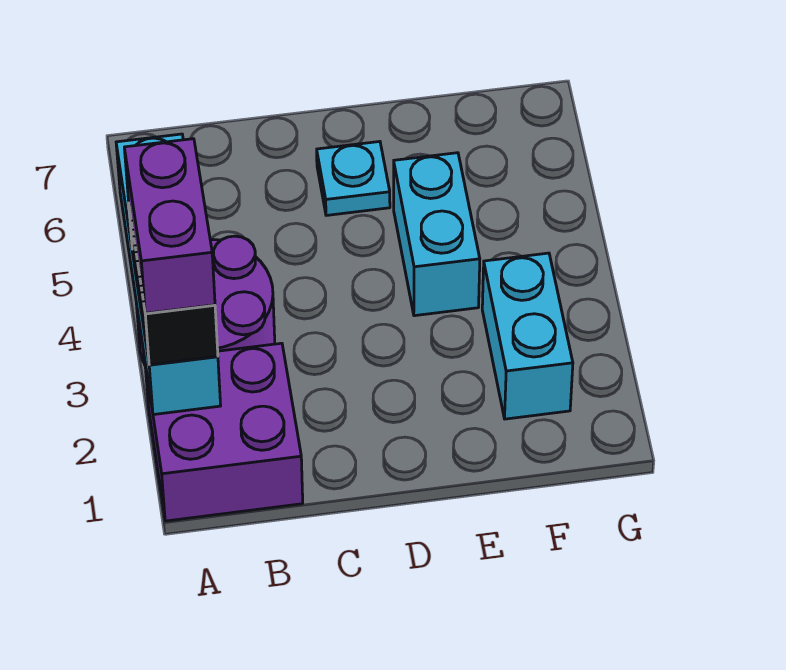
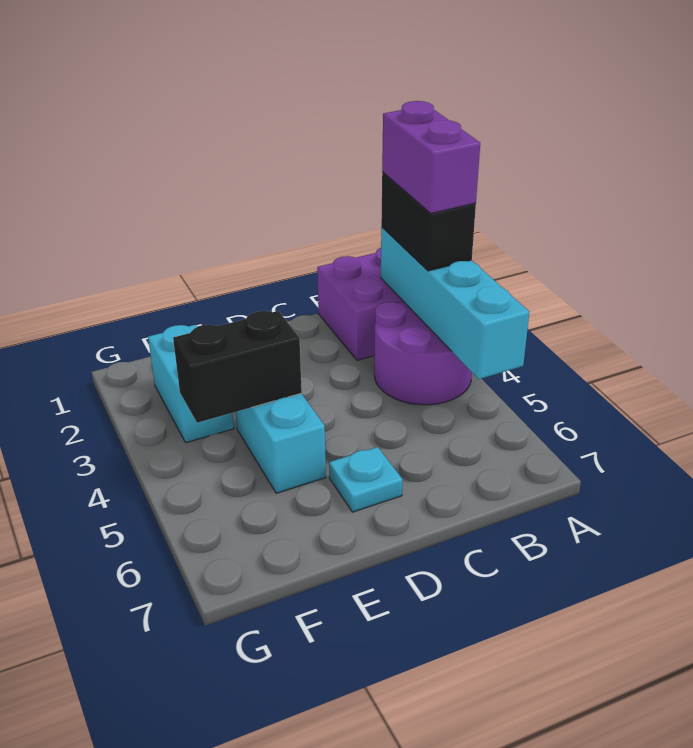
none -> black brick E4:F4 level 2

